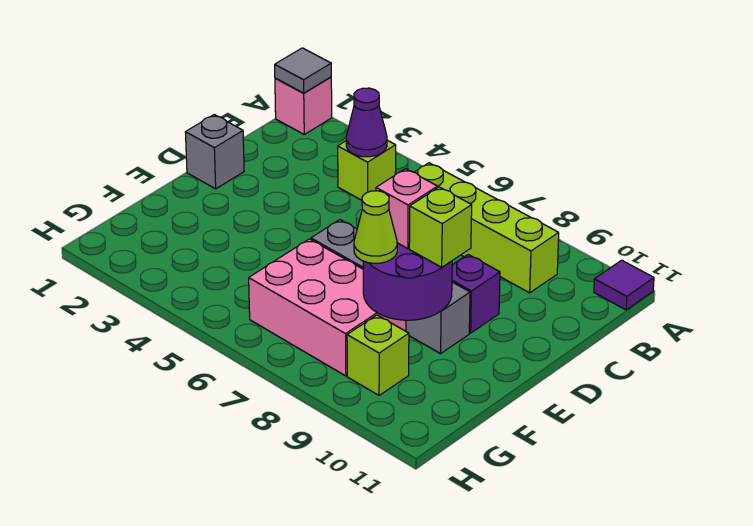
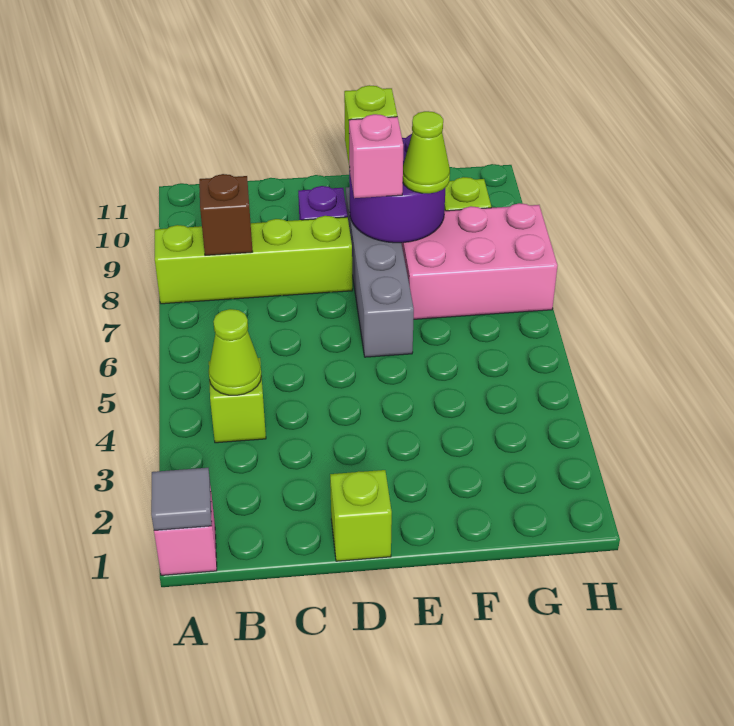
purple tile A11 level 1 -> none
purple cone B4 level 2 -> lime cone B4 level 2
lime brick B6:B9 level 1 -> lime brick A8:D8 level 1
none -> brown brick B8 level 2
grey brick D1 level 1 -> lime brick D1 level 1
pink brick F6:G8 level 1 -> pink brick F7:H8 level 1

